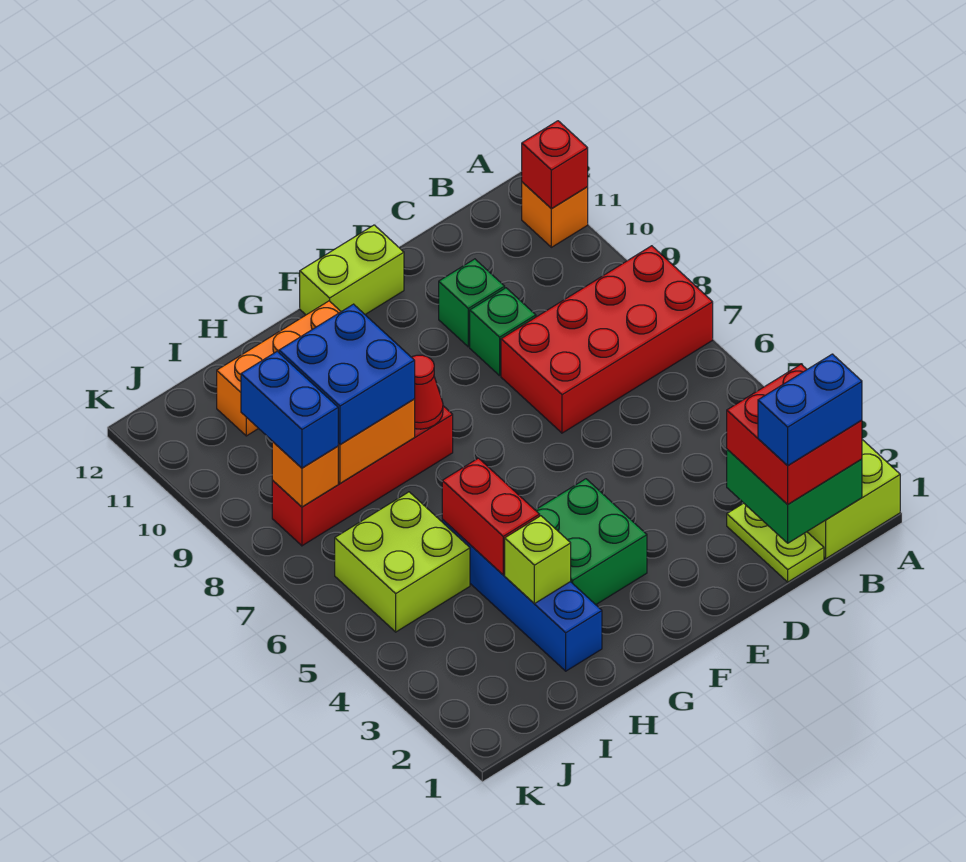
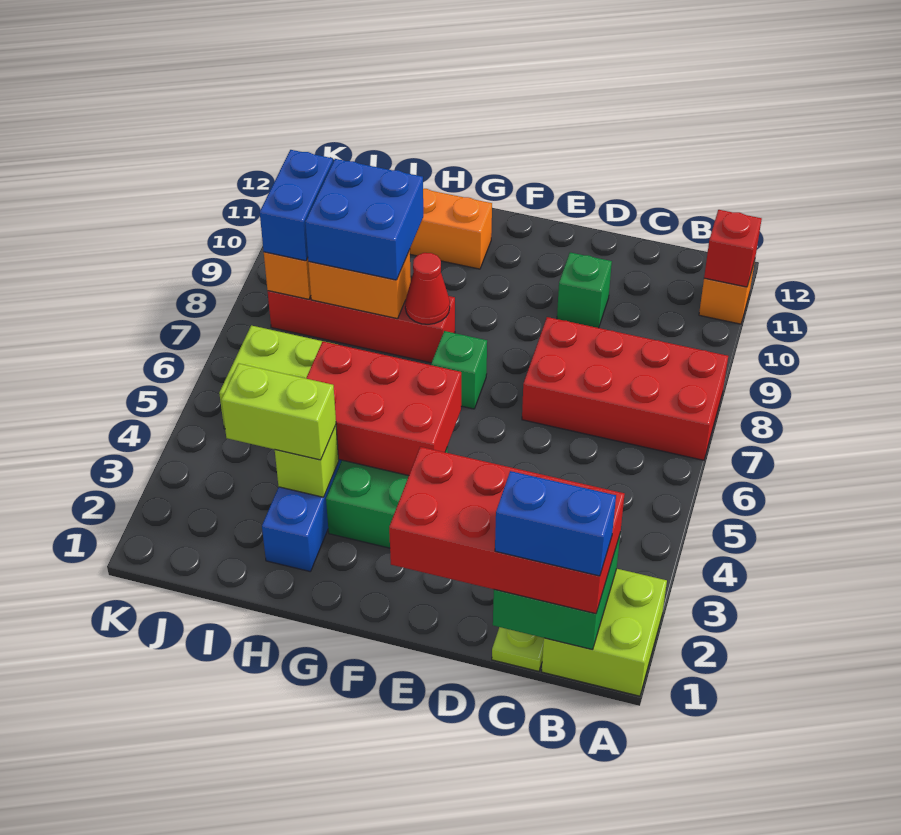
red brick B1:C2 level 3 -> red brick B1:E2 level 3
green brick D9 level 1 -> green brick F7 level 1
lime brick E12:F12 level 1 -> lime brick H3:I3 level 3
red brick H4:H5 level 2 -> red brick F4:H5 level 2

